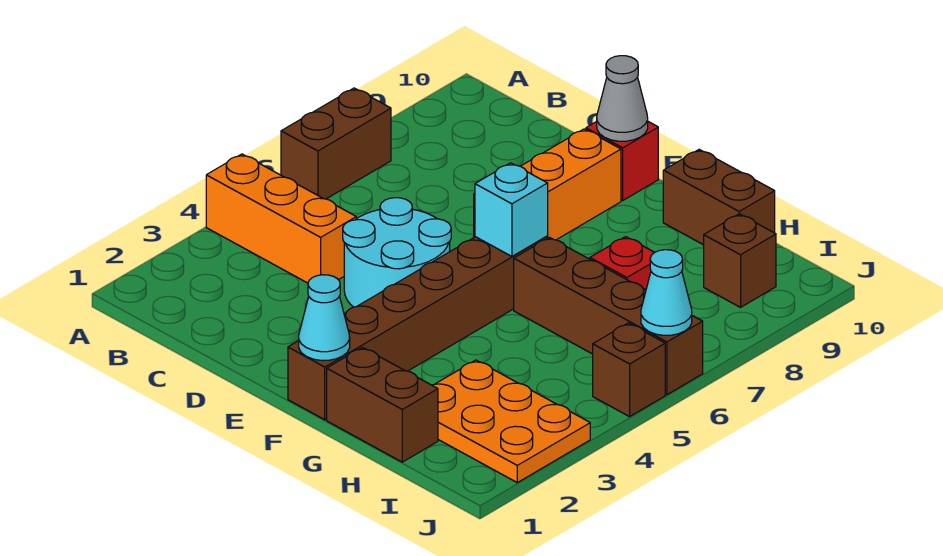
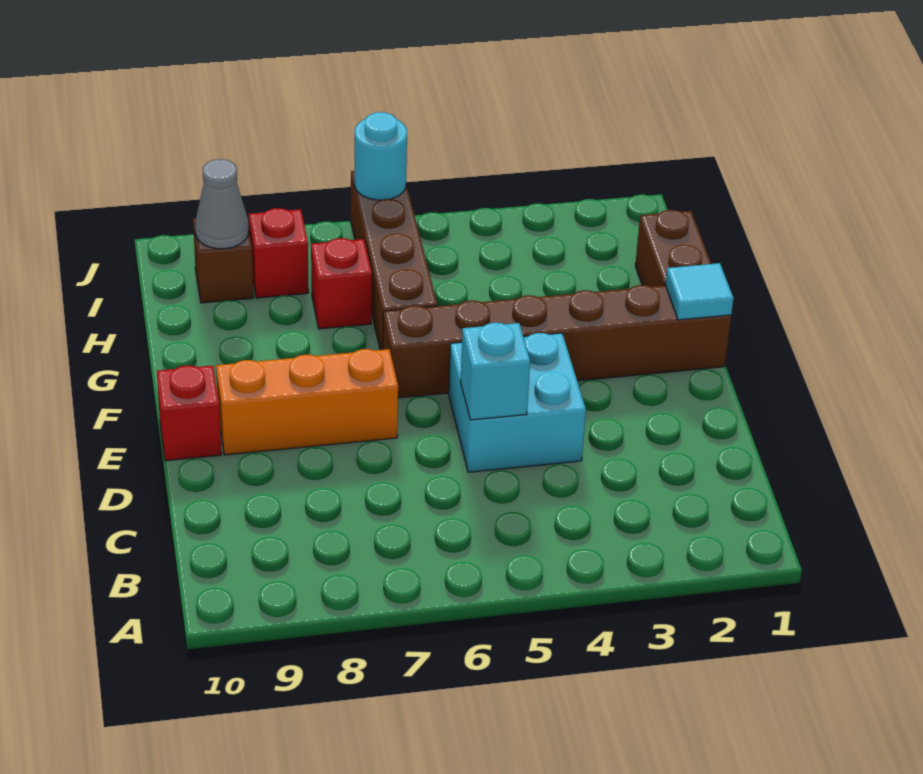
orange brick A4:C4 level 1 -> none
brown brick A6:A7 level 1 -> none
cyan round brick D4:E5 level 1 -> cyan brick D4:E5 level 1
grey cone E10 level 2 -> grey cone I9 level 2
cyan cone F1 level 2 -> cyan tile F1 level 2
cyan brick F6 level 2 -> cyan brick D5 level 2
brown brick G10:H10 level 1 -> none
orange plate H2:J3 level 1 -> none
none -> red brick I8 level 1
brown brick J5 level 1 -> none
cyan cone J6 level 2 -> cyan round brick J6 level 2

